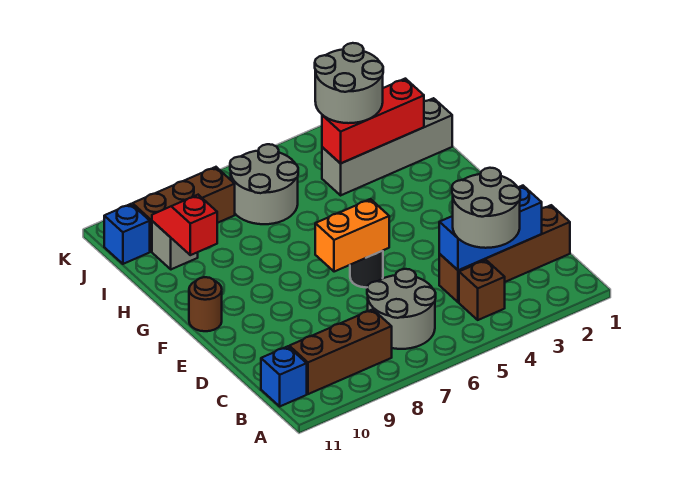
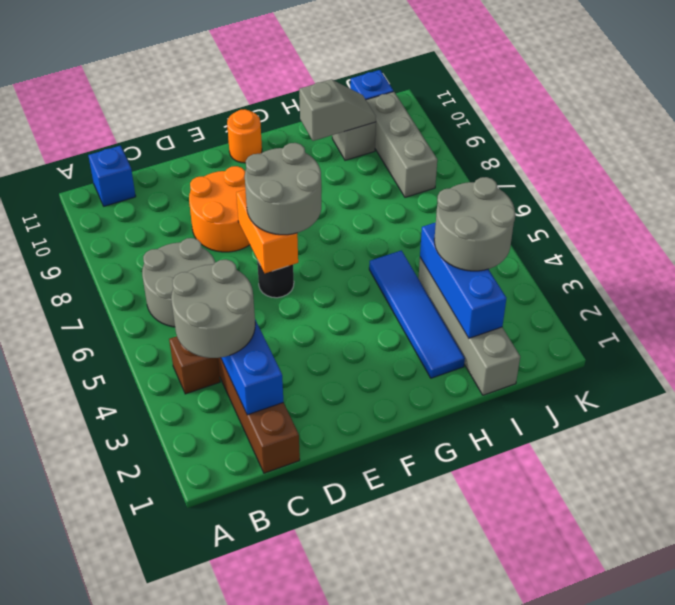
brown brick B8:B10 level 1 -> none
none -> orange round brick D8:E9 level 1
brown round brick F11 level 1 -> orange round brick F11 level 1
none -> blue tile H2:H5 level 1
red slope H10:I10 level 2 top H -> grey slope H10:I10 level 2 top H
red brick I2:I4 level 2 -> blue brick I2:I4 level 2
grey round brick I6:J7 level 1 -> grey round brick E6:F7 level 3
brown brick J8:J10 level 1 -> grey brick J8:J10 level 1

